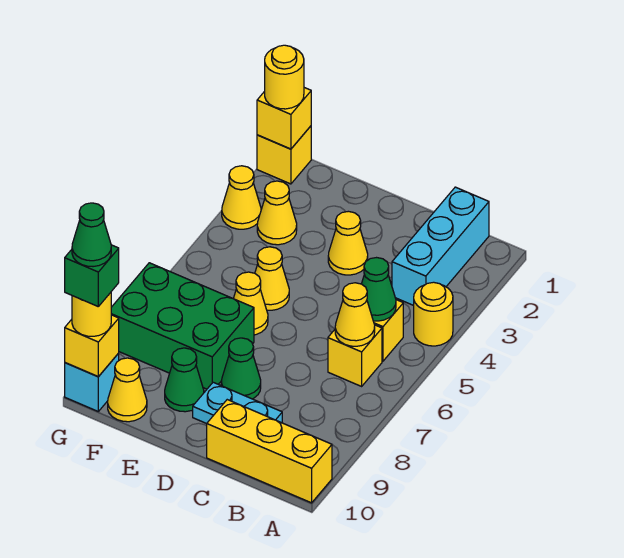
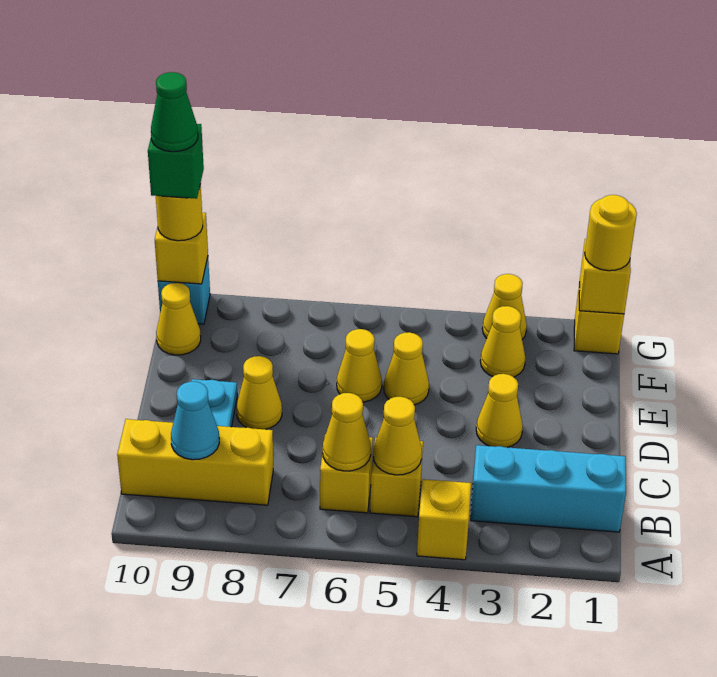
yellow round brick A4 level 1 -> yellow brick A4 level 1
yellow brick A10:C10 level 1 -> yellow brick B8:B10 level 1
green cone B5 level 2 -> yellow cone B5 level 2
none -> cyan cone B9 level 2
green cone D8 level 1 -> yellow cone D8 level 1
green brick E7:G8 level 1 -> none
green cone E9 level 1 -> none

